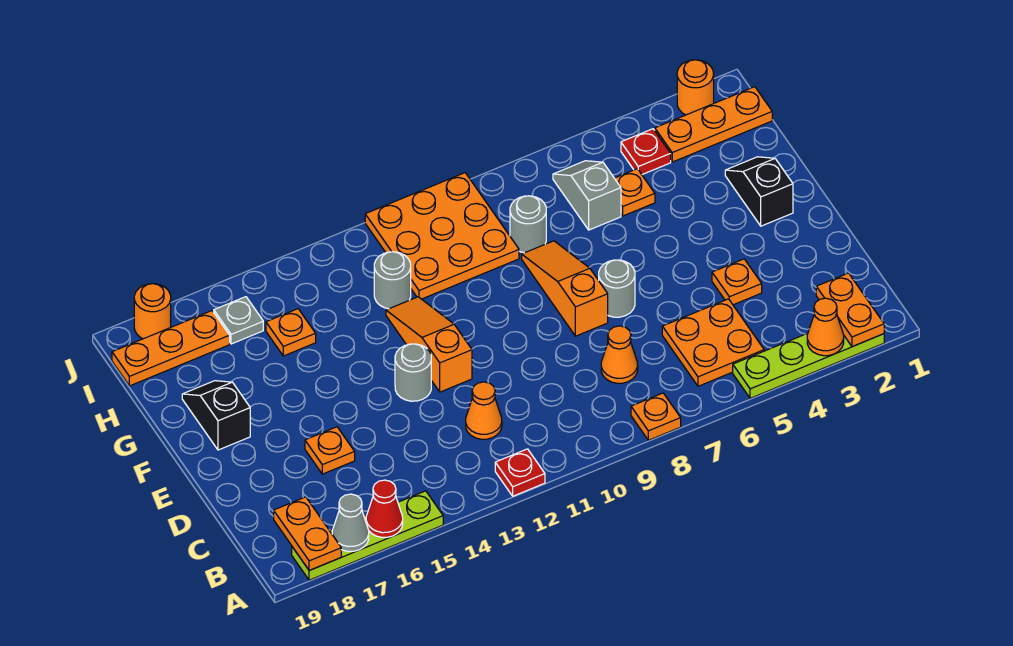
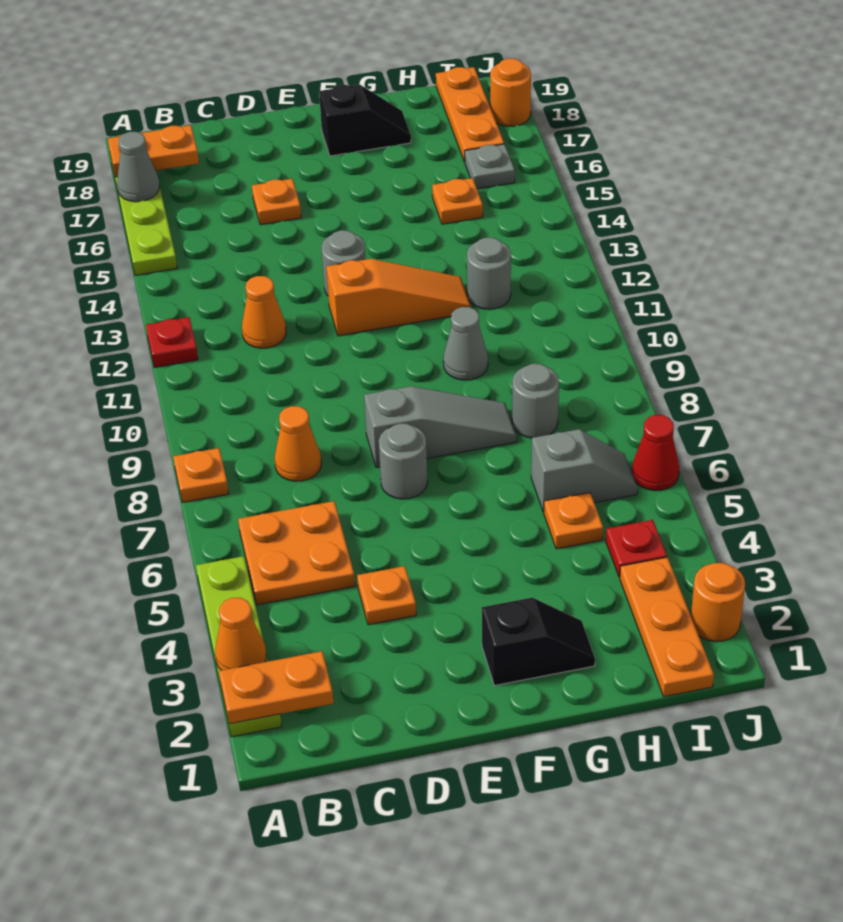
red cone A16 level 2 -> red cone J6 level 1
orange slope E8:G8 level 1 top E -> grey slope E8:G8 level 1 top E
none -> grey cone G10 level 1
orange plate H9:J11 level 1 -> none

